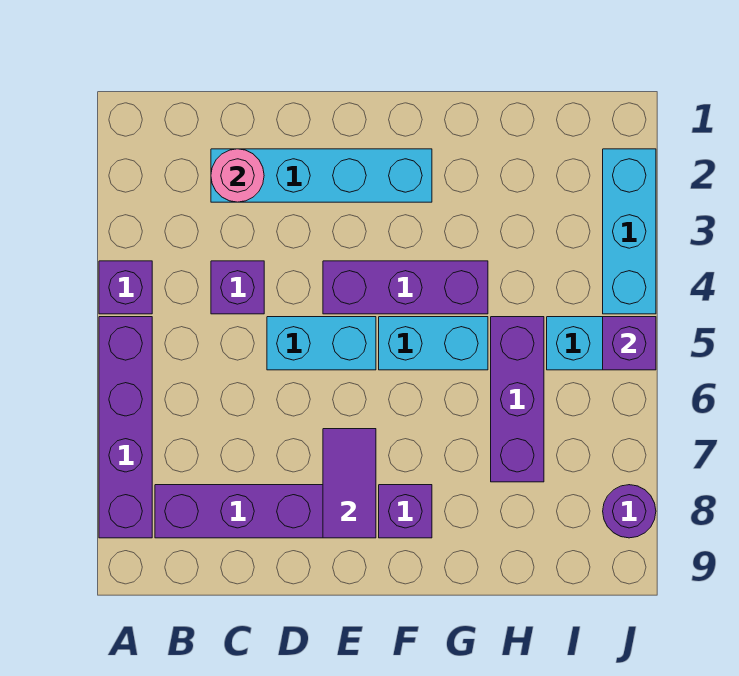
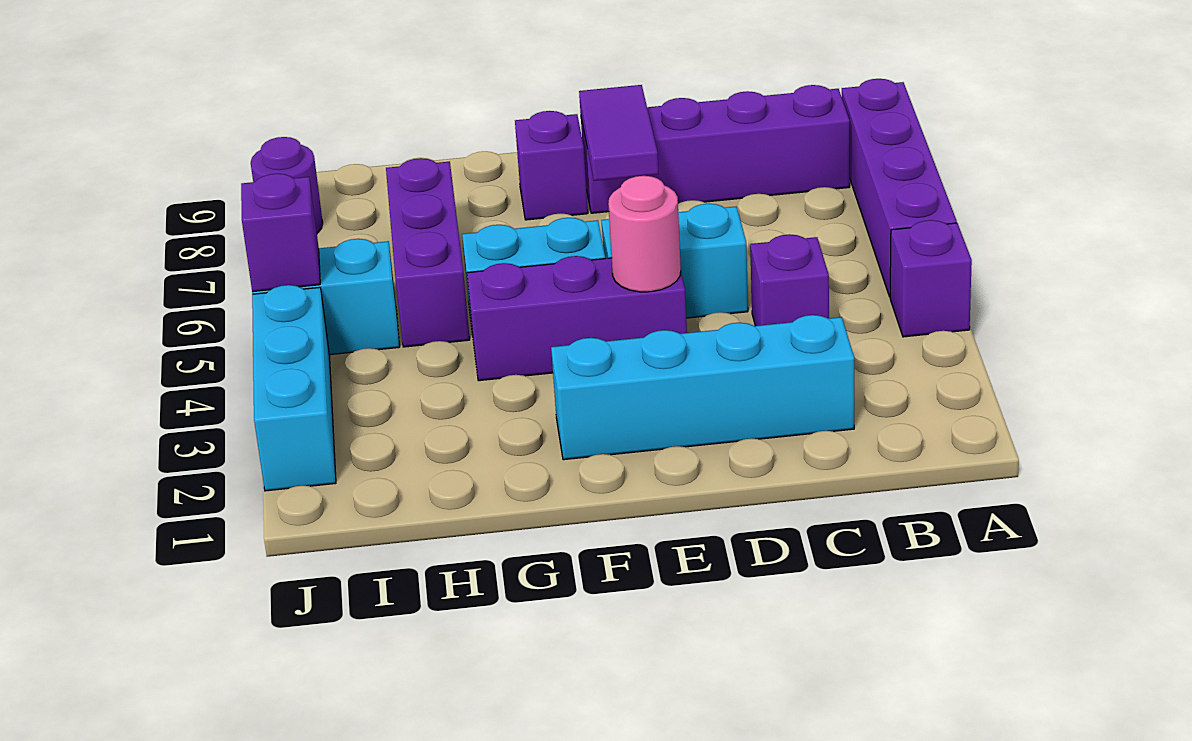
pink round brick C2 level 2 -> pink round brick E4 level 2

